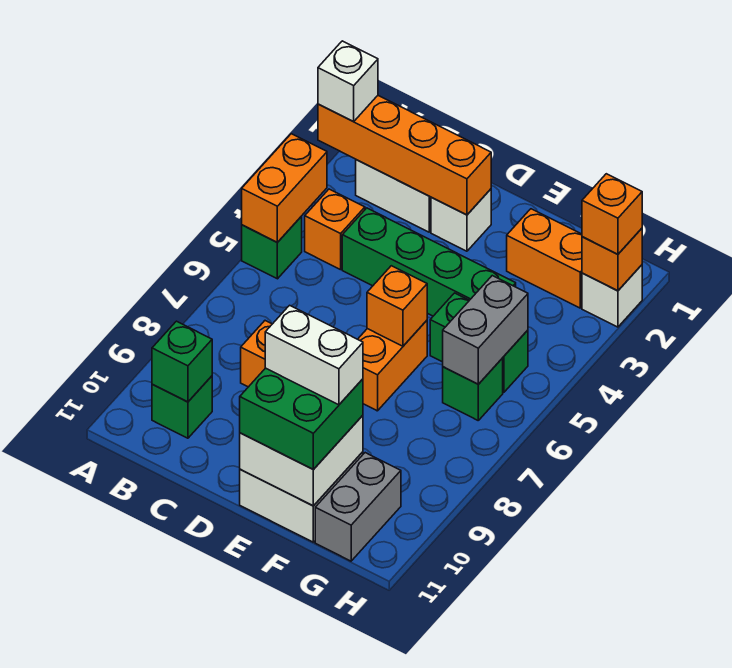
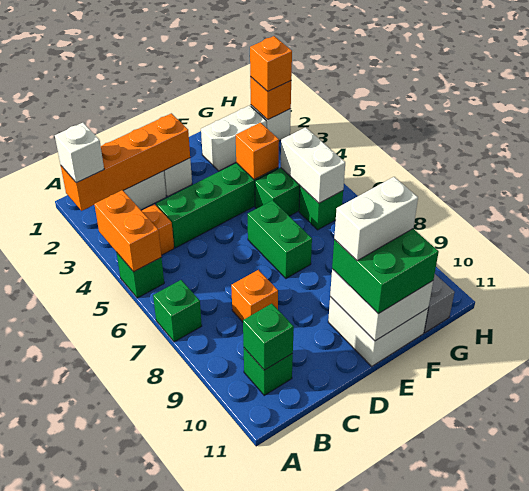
none -> green brick A7 level 1
orange brick E6:E7 level 1 -> green brick E6:E7 level 1
orange brick E6 level 2 -> orange brick F4 level 2
orange brick F2:G2 level 1 -> white brick F2:G2 level 1
grey brick G5:G6 level 2 -> white brick G5:G6 level 2

